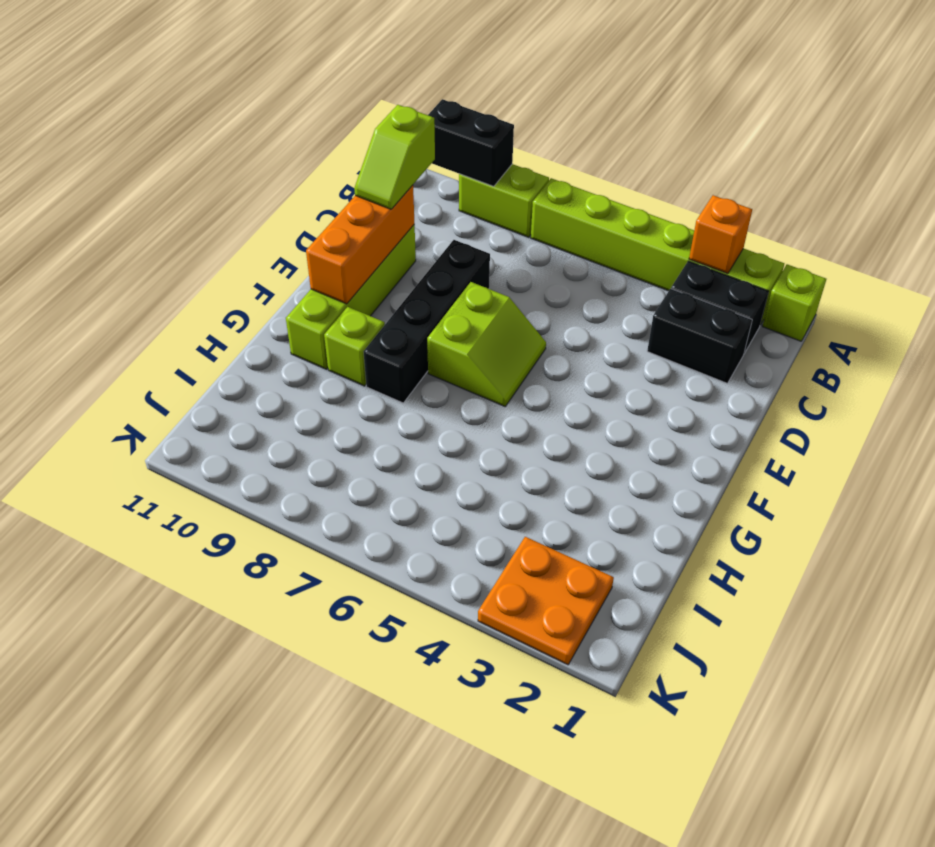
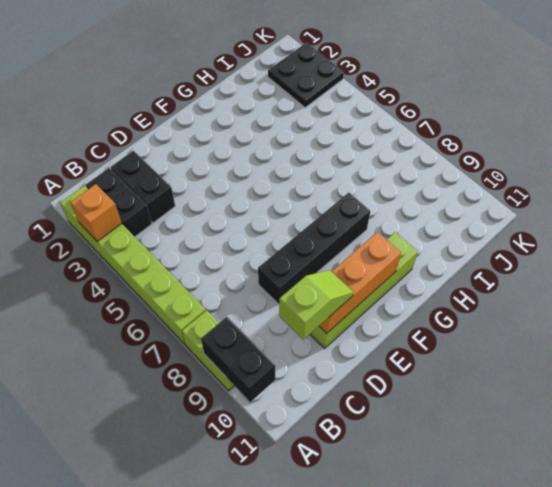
lime brick A1 level 1 -> none
lime slope E6:F7 level 1 top 7 -> none
lime brick G9 level 1 -> none
orange plate J2:K3 level 1 -> black plate J2:K3 level 1

